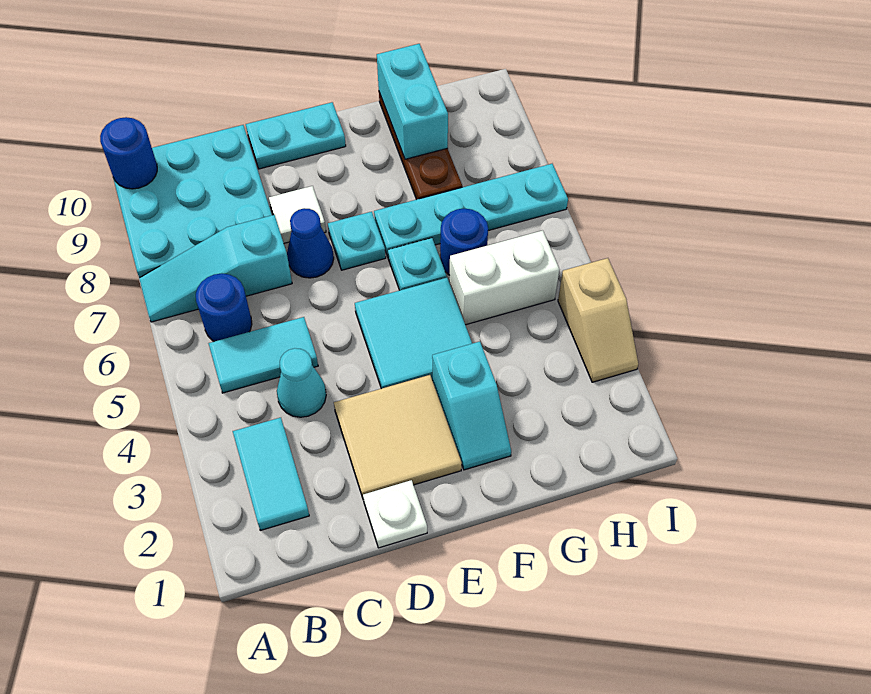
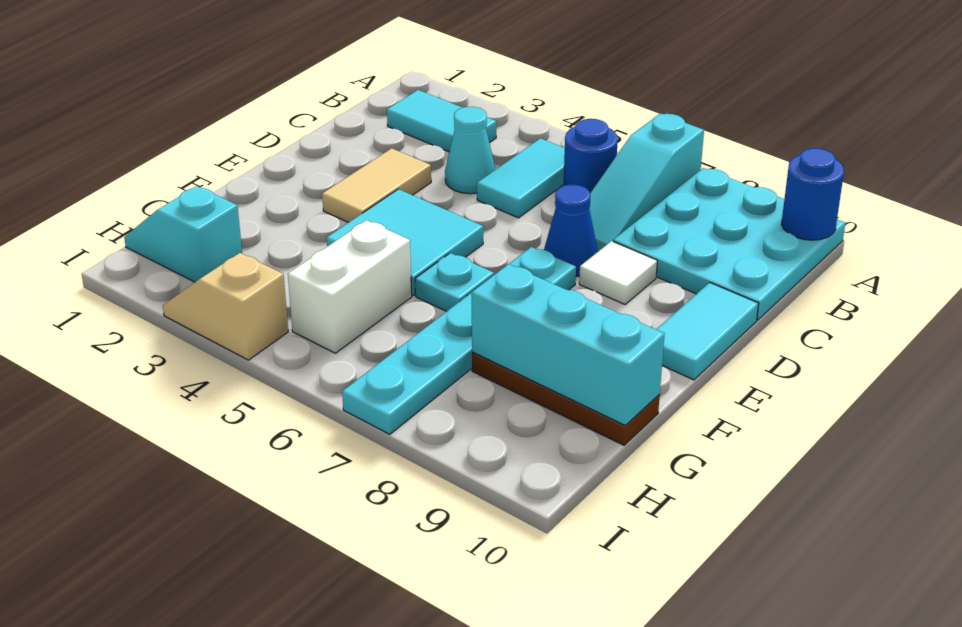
cyan slope A7:C7 level 1 top C -> cyan slope A7:C7 level 1 top A
white plate D1 level 1 -> none
tan tile D2:E3 level 1 -> tan tile D3:E3 level 1
cyan plate D10:E10 level 1 -> cyan tile D10:E10 level 1
cyan slope F2:F3 level 1 top 3 -> cyan slope H1:H2 level 1 top 2
blue round brick G6 level 1 -> none
cyan brick G9:G10 level 2 -> cyan brick G8:G10 level 2

